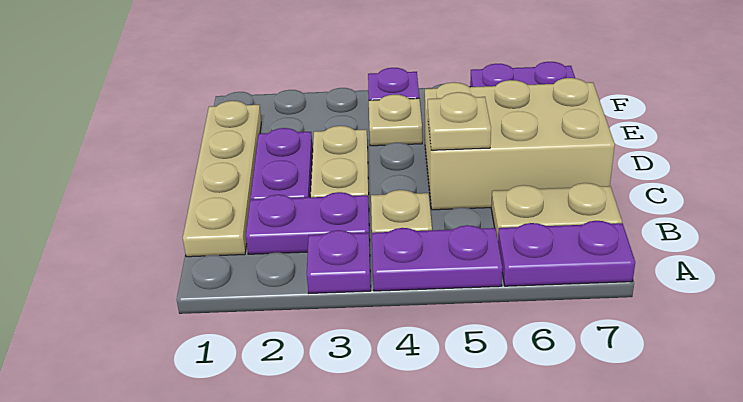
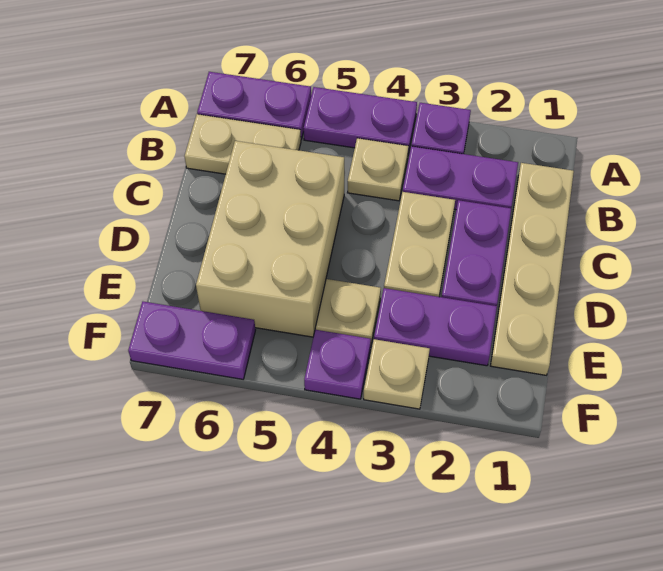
tan brick C5:D7 level 1 -> tan brick C5:E6 level 1
tan plate C5 level 2 -> tan plate F3 level 1
none -> purple plate E2:E3 level 1

